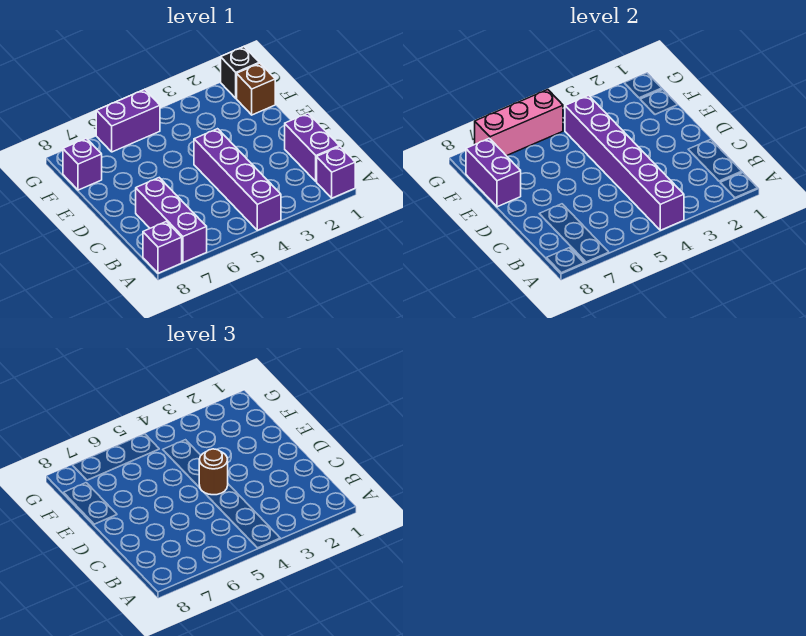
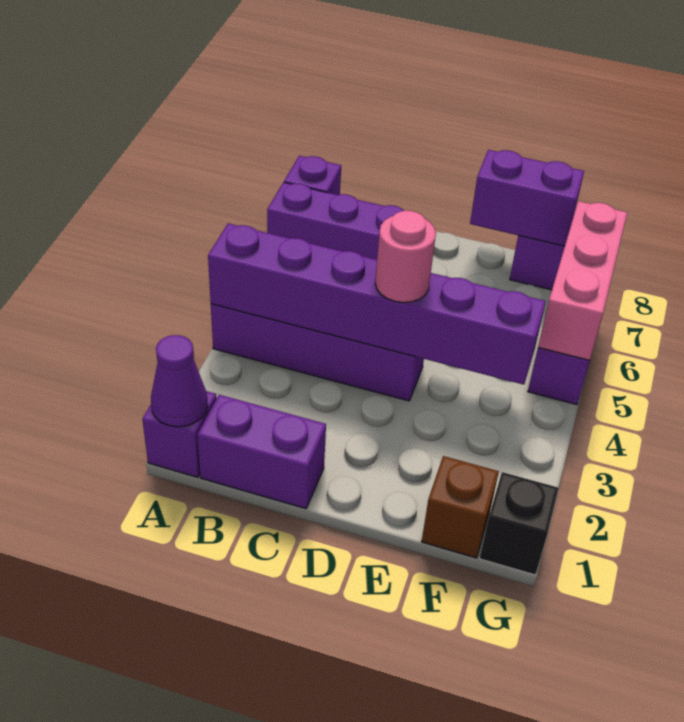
none -> purple cone A1 level 2
brown round brick D4 level 3 -> pink round brick D4 level 3

